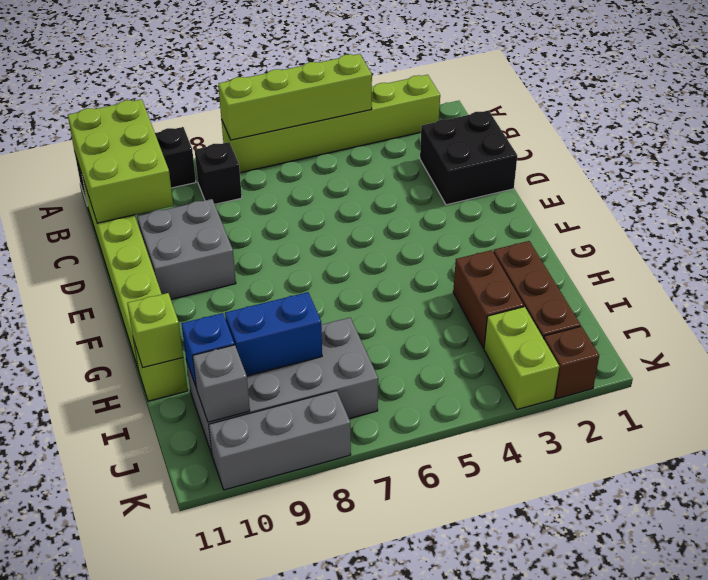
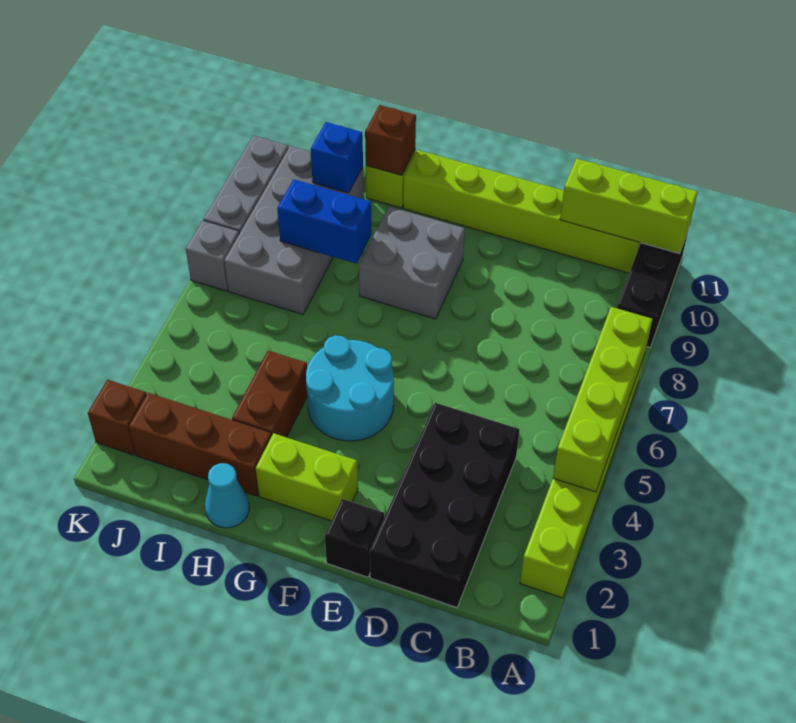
lime brick A10:C11 level 2 -> lime brick A11:C11 level 2
black brick B8 level 1 -> black brick E1 level 1
black brick C1:D2 level 1 -> black brick C1:D4 level 1
grey brick D9:E10 level 1 -> grey brick F8:G9 level 1
none -> cyan round brick F4:G5 level 1
none -> cyan cone H1 level 1
brown brick H3:I3 level 1 -> brown brick H3:H4 level 1
lime brick H11 level 2 -> brown brick H11 level 2
blue brick I8:I9 level 2 -> blue brick H8:I8 level 2
lime brick J3:K3 level 1 -> lime brick F2:G2 level 1
grey brick J10 level 2 -> grey brick K7 level 1

